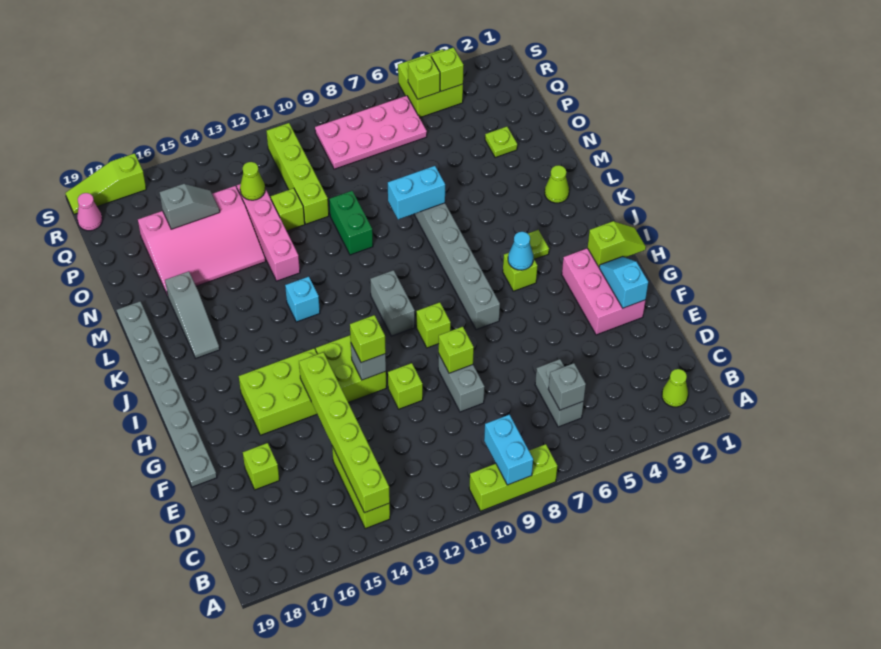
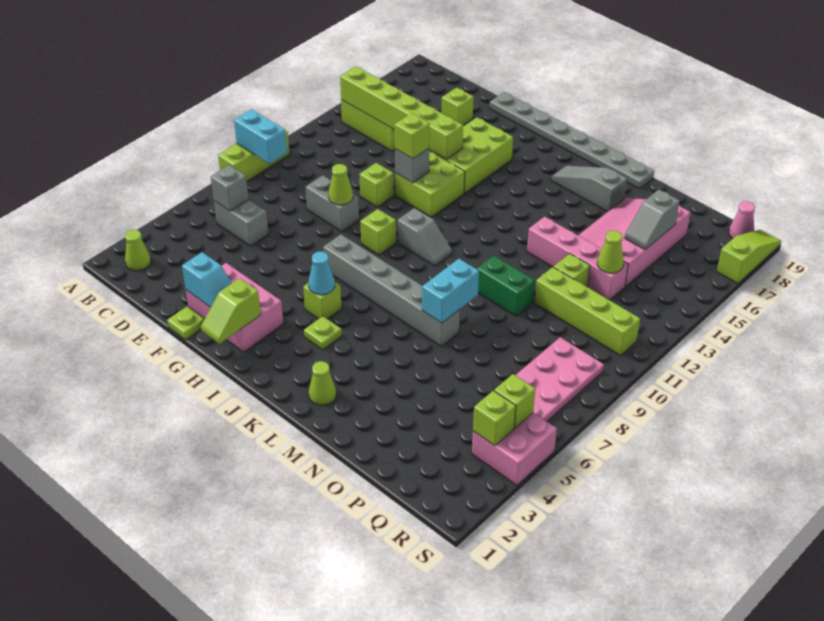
lime brick F9 level 2 -> lime cone F9 level 2
grey brick I10:J10 level 1 -> grey slope I10:J10 level 1 top I
cyan brick K13 level 1 -> none
lime plate O3 level 1 -> lime plate F1 level 1
lime brick R4:S5 level 1 -> pink brick R4:S5 level 1

